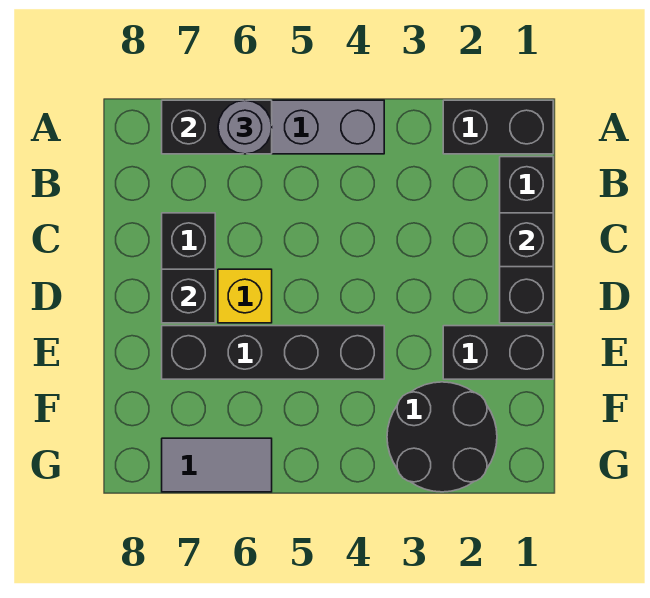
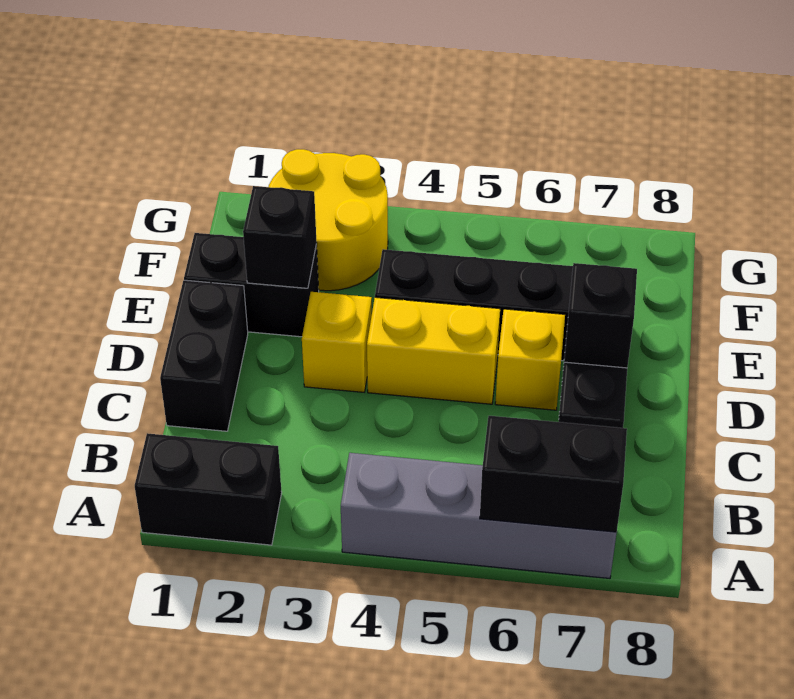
grey round brick A6 level 3 -> none
black brick B1:D1 level 1 -> black brick C1:D1 level 1
black brick C1 level 2 -> black brick E2 level 2
none -> yellow brick D3 level 1
none -> yellow brick D4:D5 level 1
black round brick F2:G3 level 1 -> yellow round brick F2:G3 level 1
grey tile G6:G7 level 1 -> none

